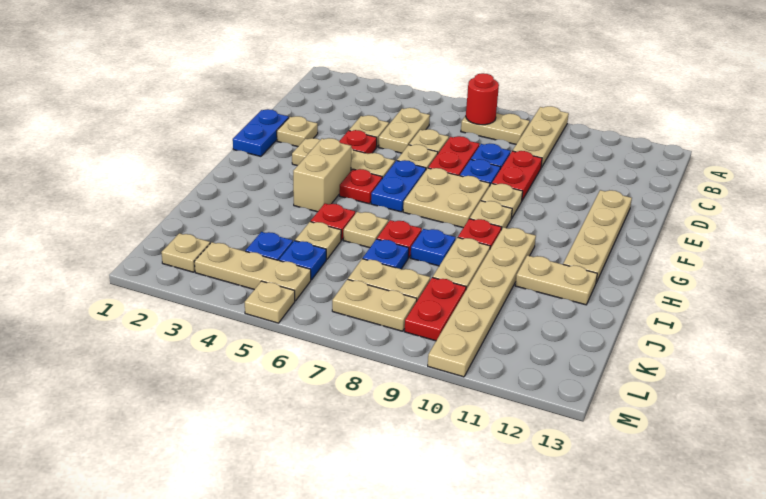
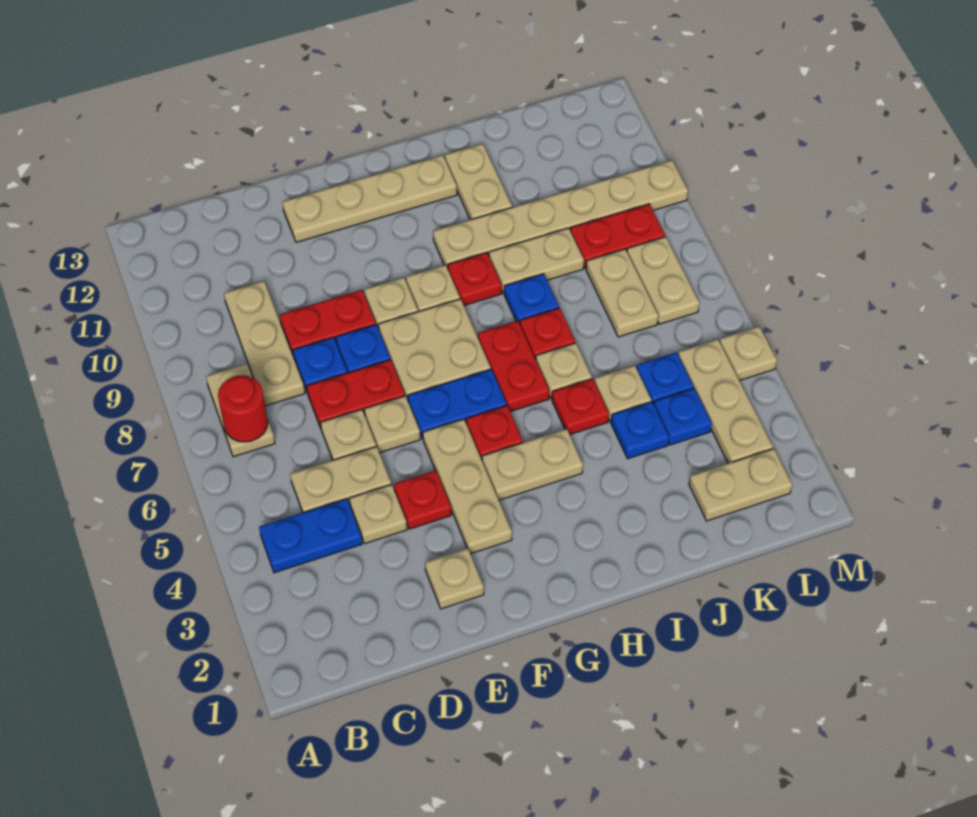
tan plate A9:C9 level 1 -> tan plate C8:C10 level 1
blue plate E1:F1 level 1 -> blue plate B4:C4 level 1
tan brick G4:H4 level 1 -> tan plate G4:H4 level 1
none -> red plate H6:H7 level 1
blue plate J7 level 1 -> blue plate J4 level 1
tan plate L2 level 1 -> tan plate K2:L2 level 1

